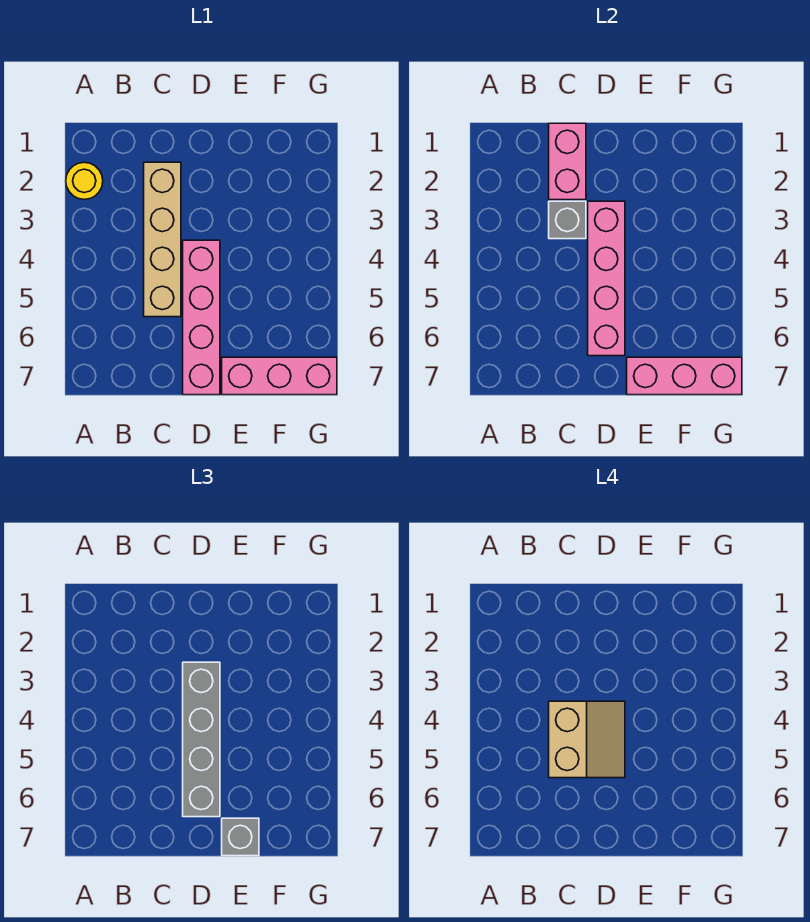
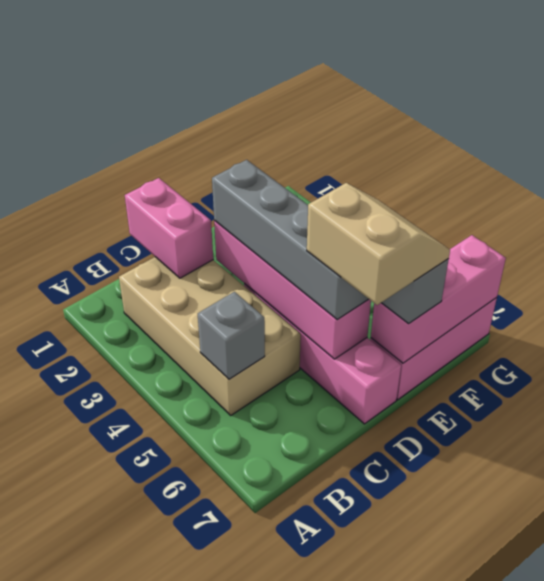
yellow round brick A2 level 1 -> none
tan brick C2:C5 level 1 -> tan brick B2:C5 level 1
grey brick C3 level 2 -> grey brick B5 level 2
tan slope C4:D5 level 4 top C -> tan slope D6:E7 level 4 top D

